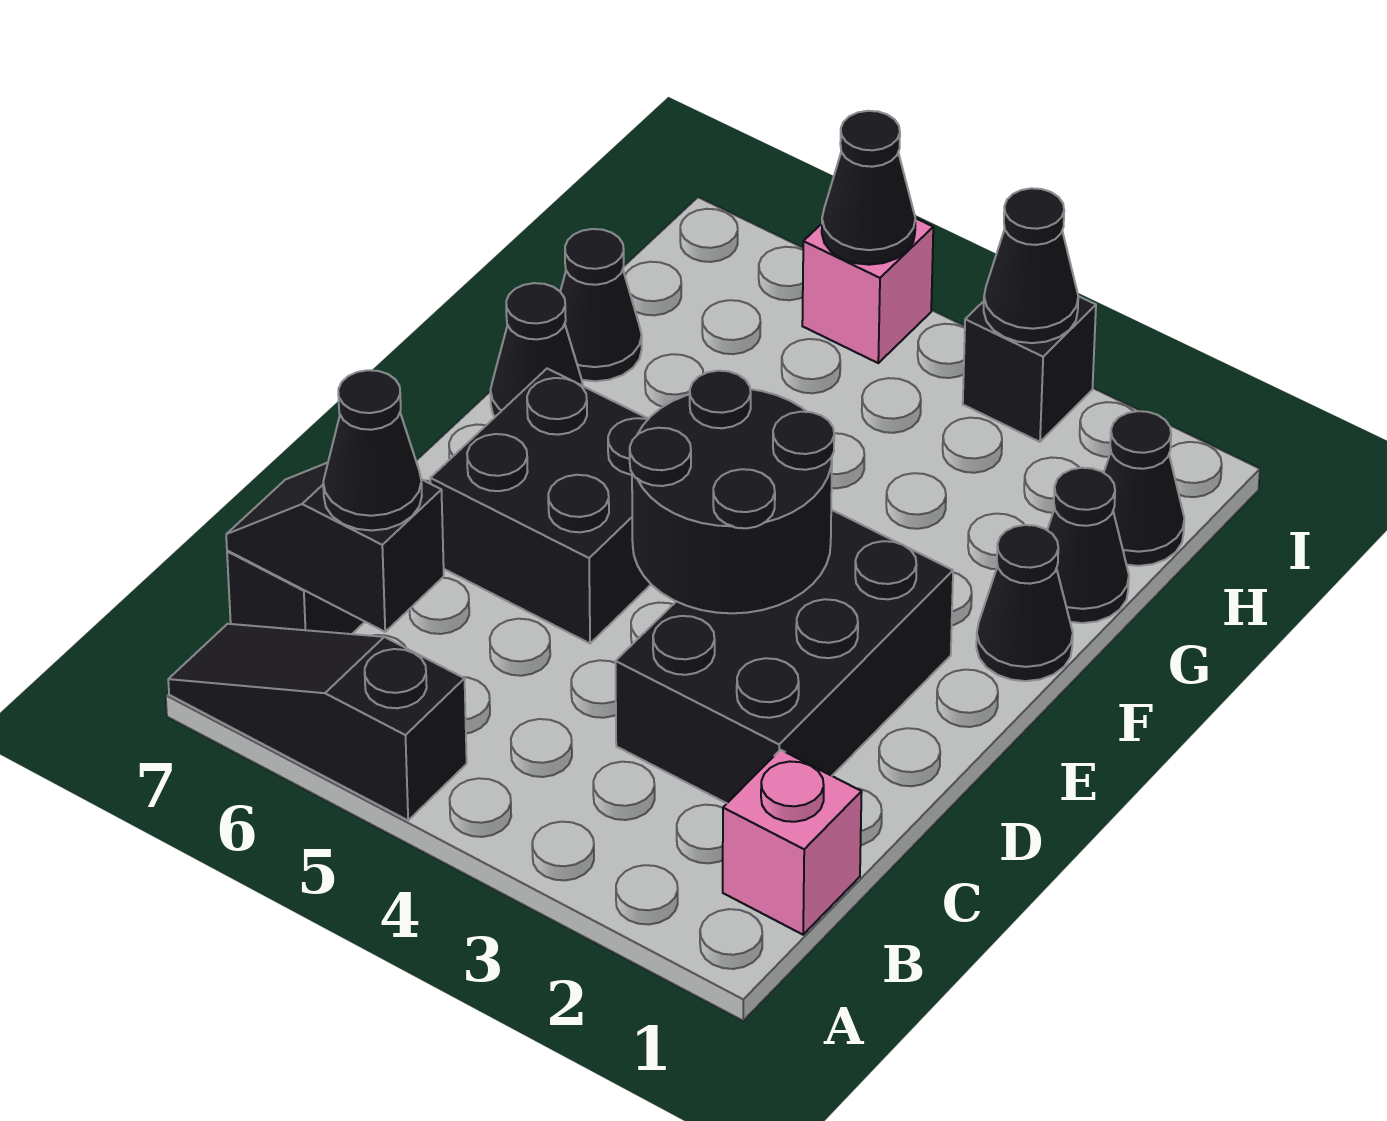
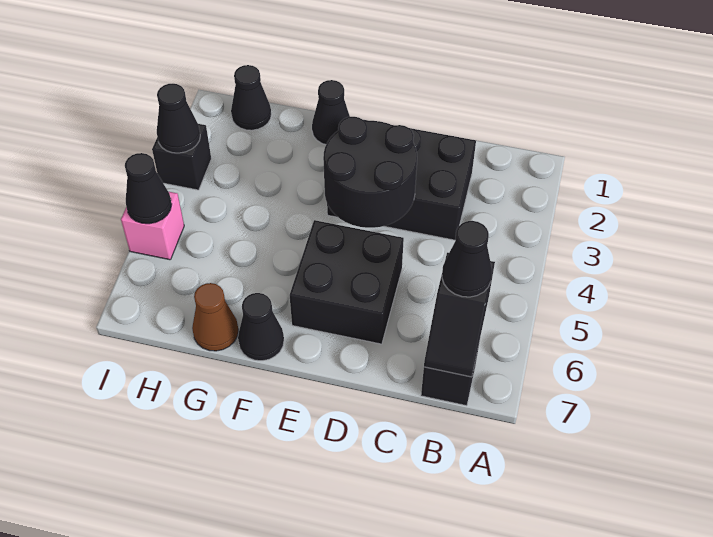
black slope A5:A7 level 1 top 5 -> none
pink brick B1 level 1 -> none
black cone G1 level 1 -> none
black cone G7 level 1 -> brown cone G7 level 1

